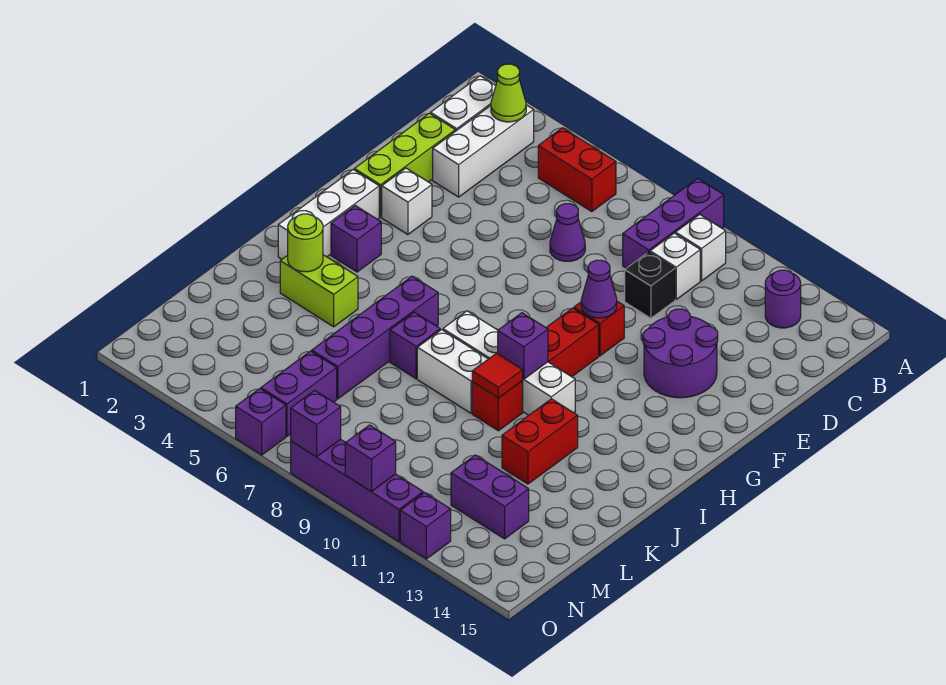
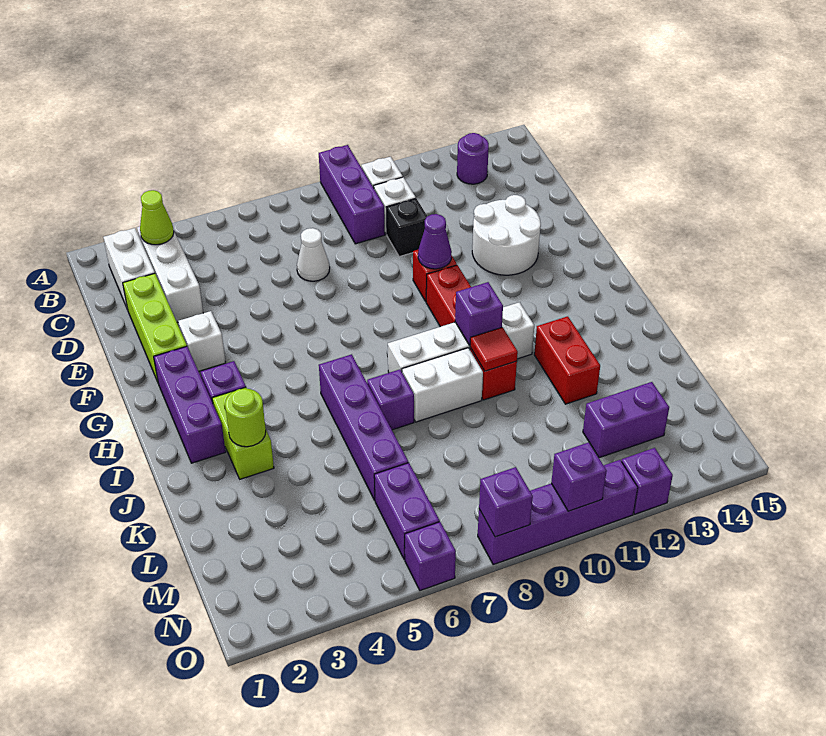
red brick B5:B6 level 1 -> none
purple cone D7 level 1 -> white cone D7 level 1
purple round brick E12:F13 level 1 -> white round brick E12:F13 level 1
white brick G2:I2 level 1 -> purple brick G2:I2 level 1
lime brick J3:J4 level 1 -> lime brick I3:J3 level 1

